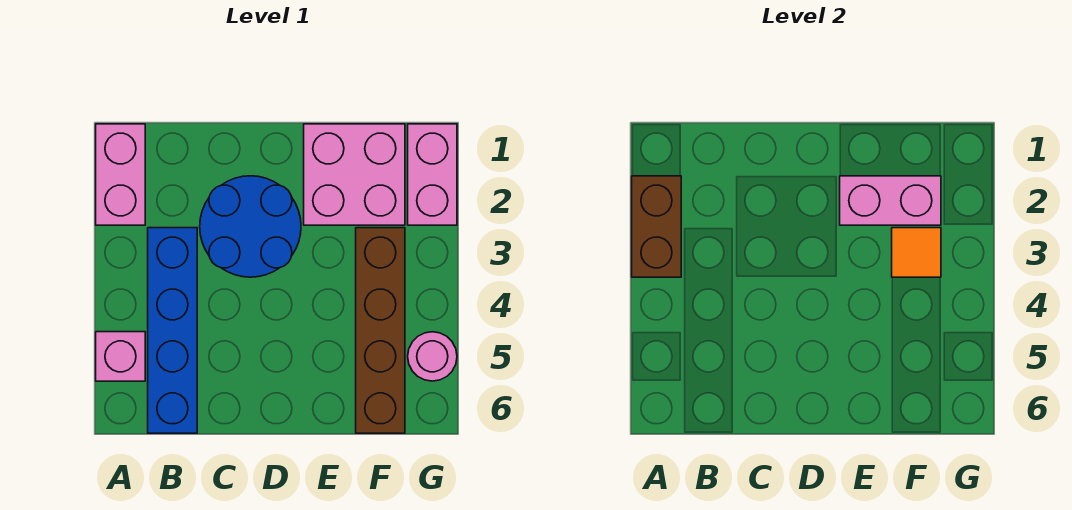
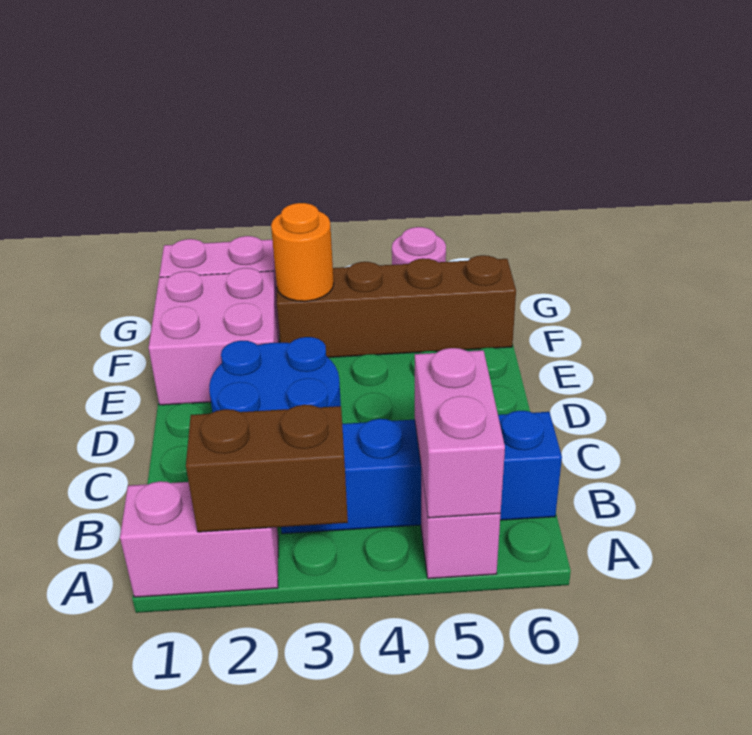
pink brick E2:F2 level 2 -> pink brick A5:B5 level 2
orange tile F3 level 2 -> orange round brick F3 level 2

